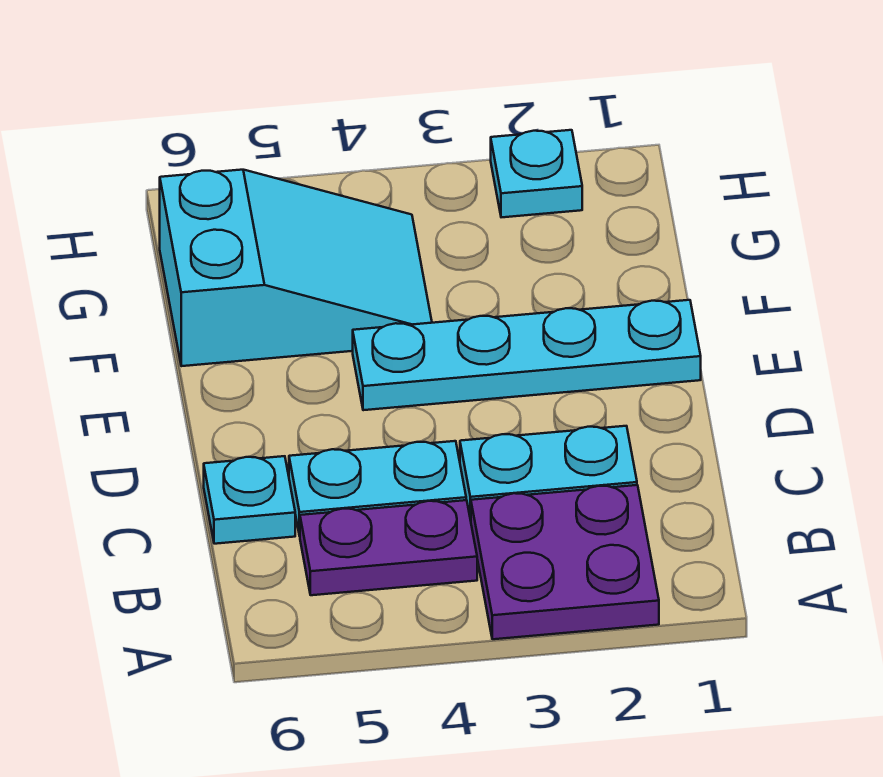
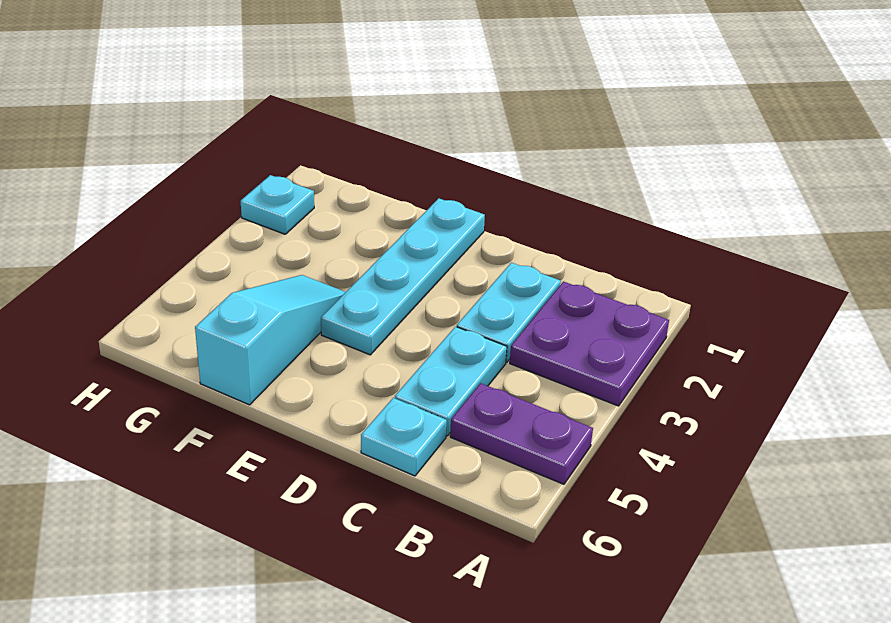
purple plate B4:B5 level 1 -> purple plate A5:B5 level 1
cyan slope F4:G6 level 1 top 6 -> cyan slope F4:F6 level 1 top 6

